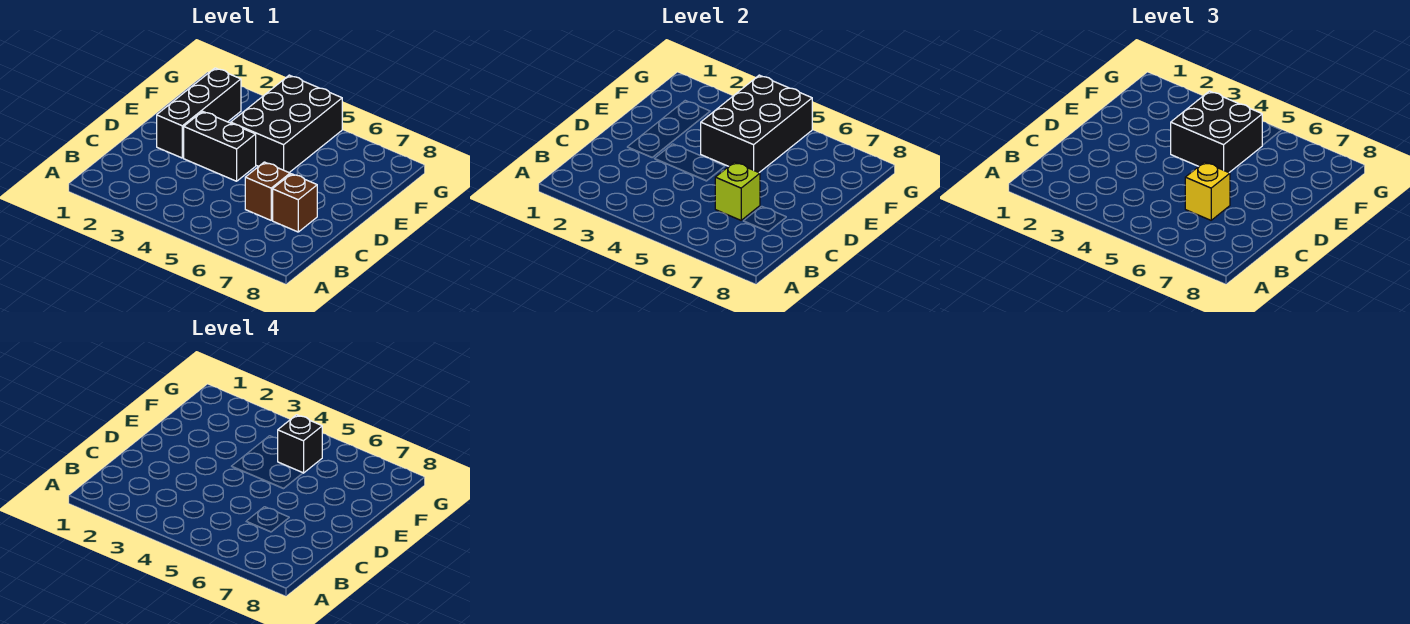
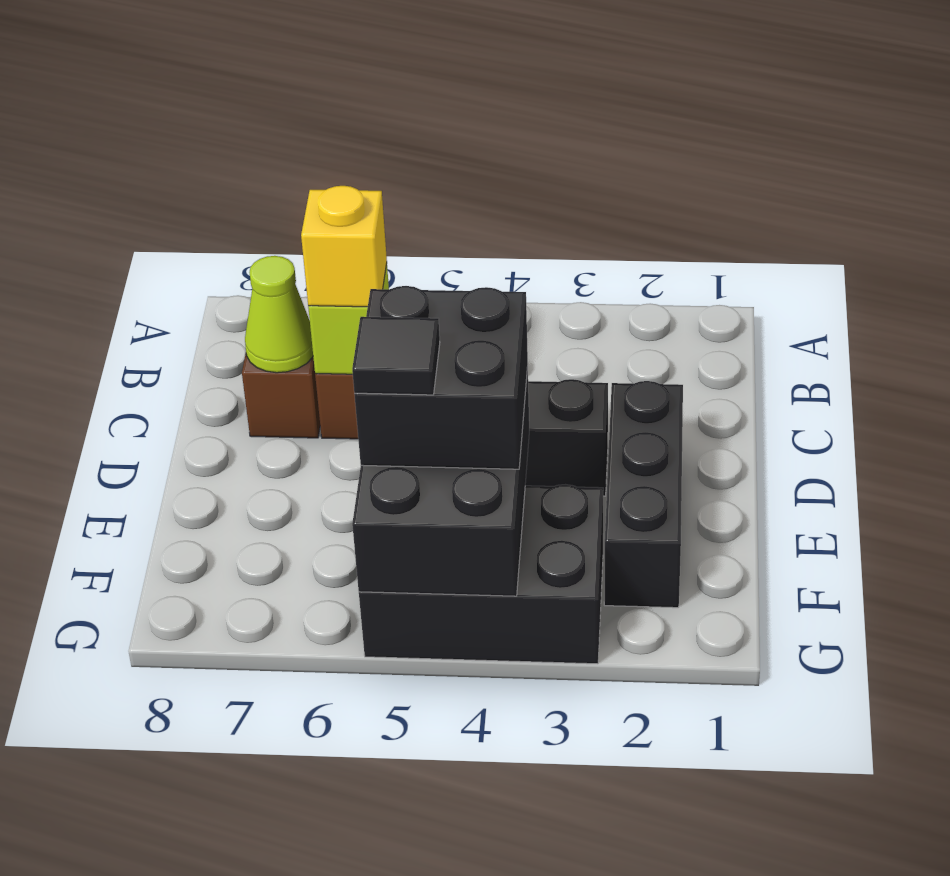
none -> lime cone C7 level 2
black brick E4:G5 level 1 -> black brick F3:G5 level 1
black brick F5 level 4 -> black tile F5 level 4

